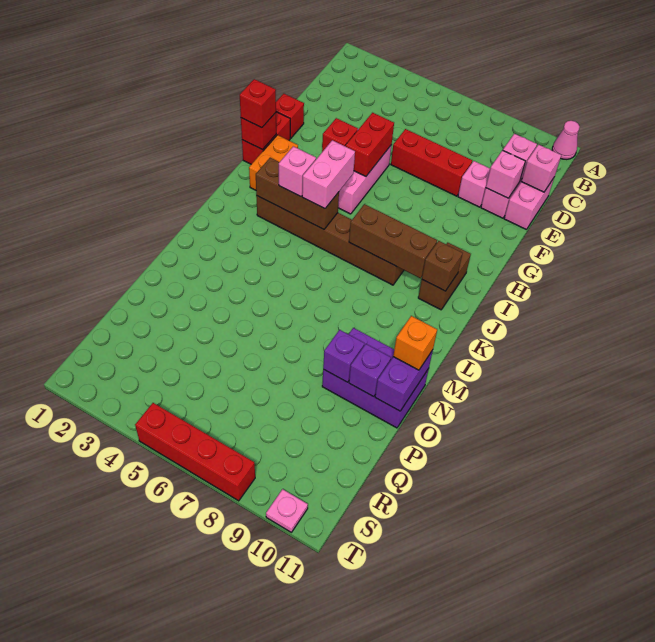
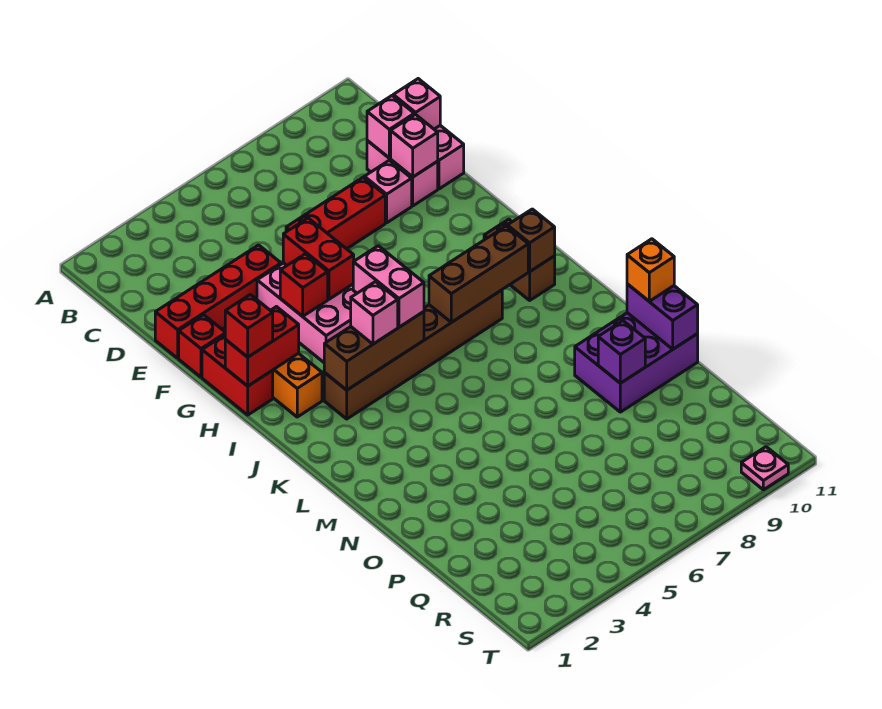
pink cone A11 level 1 -> none
red brick H1 level 2 -> red brick H1:H2 level 2
purple brick O10 level 2 -> none
red brick T5:T8 level 1 -> red brick E1:E4 level 1

